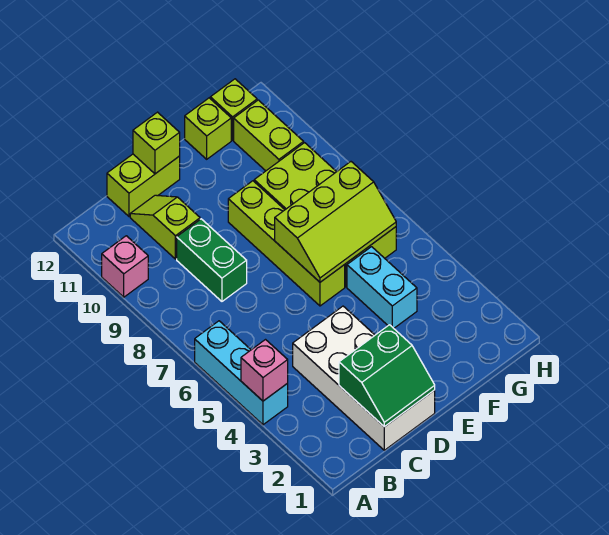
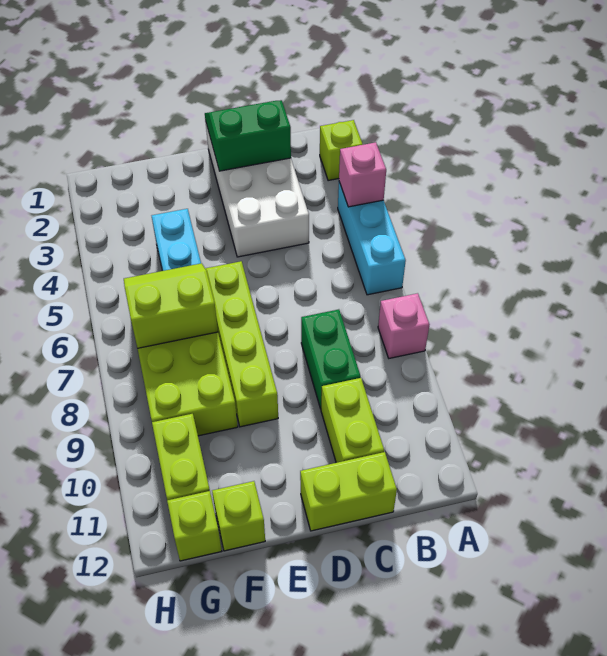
pink brick A10 level 1 -> pink brick A8 level 1
lime slope C10:C11 level 1 top 10 -> lime brick C10:C11 level 1
lime brick D12 level 2 -> lime brick A2 level 1
lime slope E6:G7 level 2 top 7 -> lime slope F6:G7 level 2 top 7

